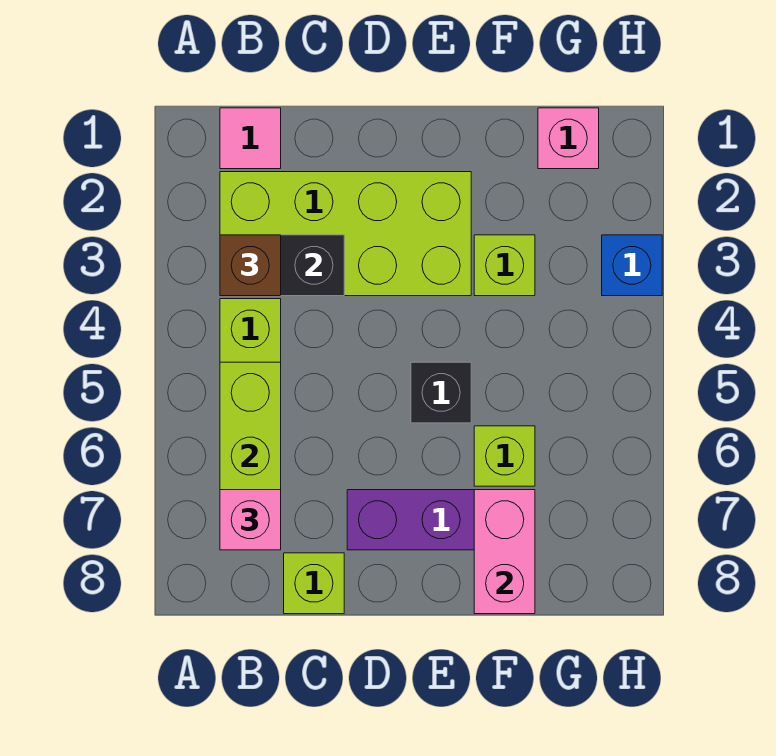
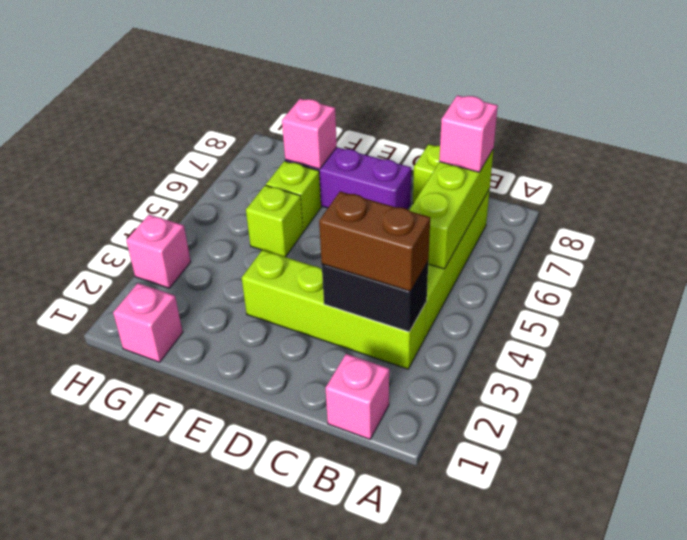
pink tile B1 level 1 -> pink brick B1 level 1
lime brick B2:E3 level 1 -> lime brick B3:E3 level 1
brown brick B3 level 3 -> brown brick B3:C3 level 3
black brick E5 level 1 -> none
lime brick F3 level 1 -> lime brick F5 level 1
pink brick F7:F8 level 2 -> pink brick F7 level 2
blue brick H3 level 1 -> pink brick H3 level 1

